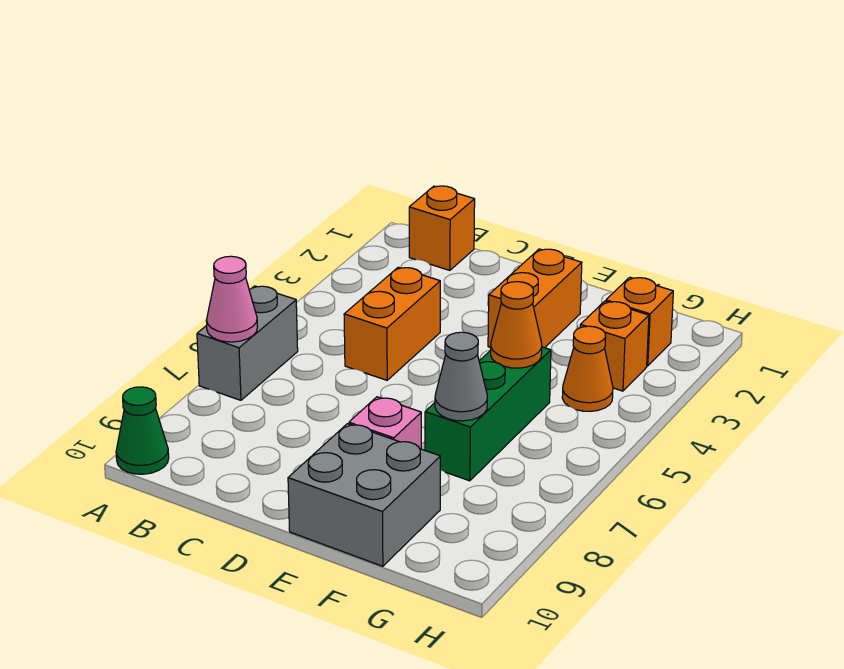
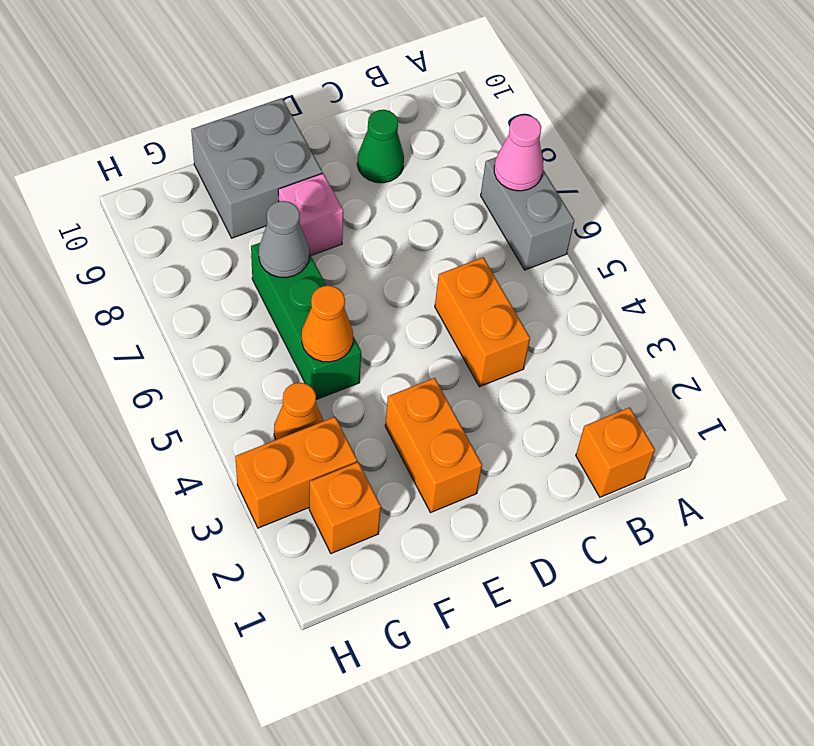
green cone A10 level 1 -> green cone C9 level 1
orange brick G3 level 1 -> orange brick G3:H3 level 1

